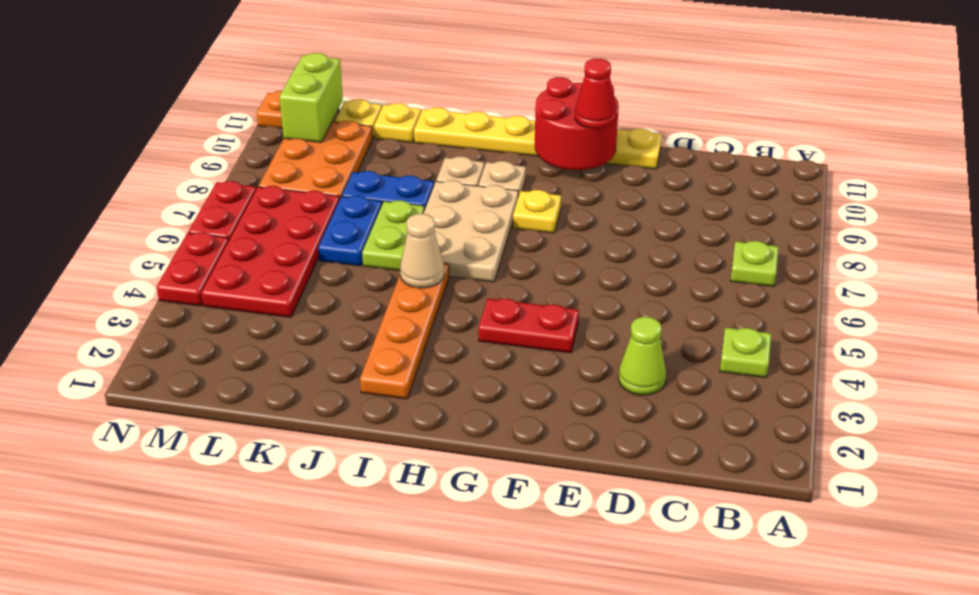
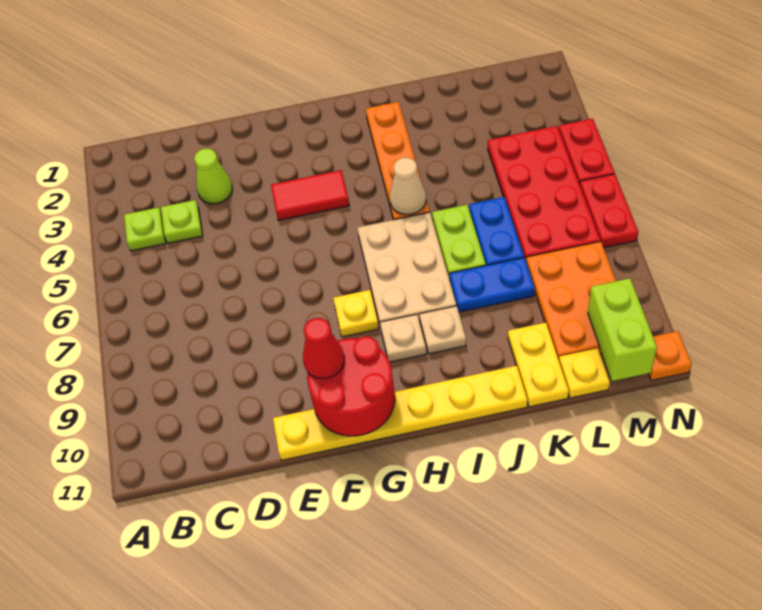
lime plate B7 level 1 -> lime plate C4 level 1
red plate F4:G4 level 1 -> red tile F4:G4 level 1
yellow plate K11 level 1 -> yellow plate K10:K11 level 1

